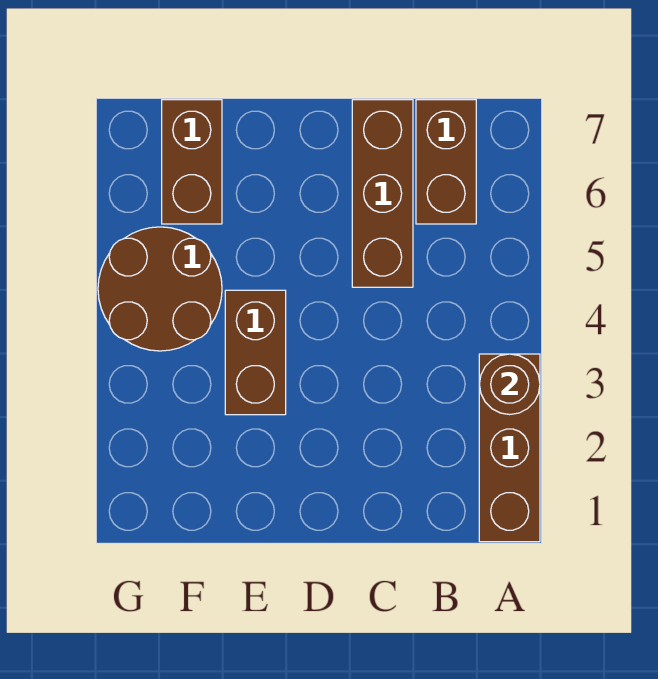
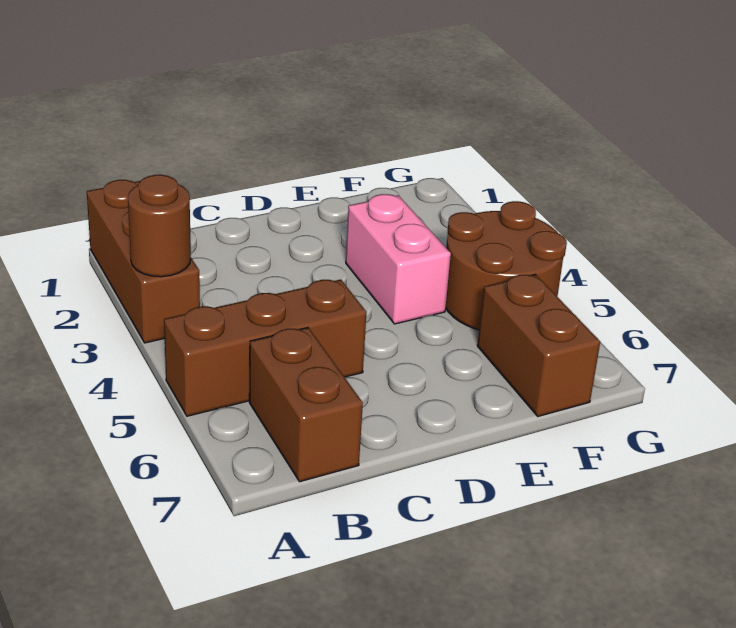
brown brick C5:C7 level 1 -> brown brick A5:C5 level 1
brown brick E3:E4 level 1 -> pink brick E3:E4 level 1

